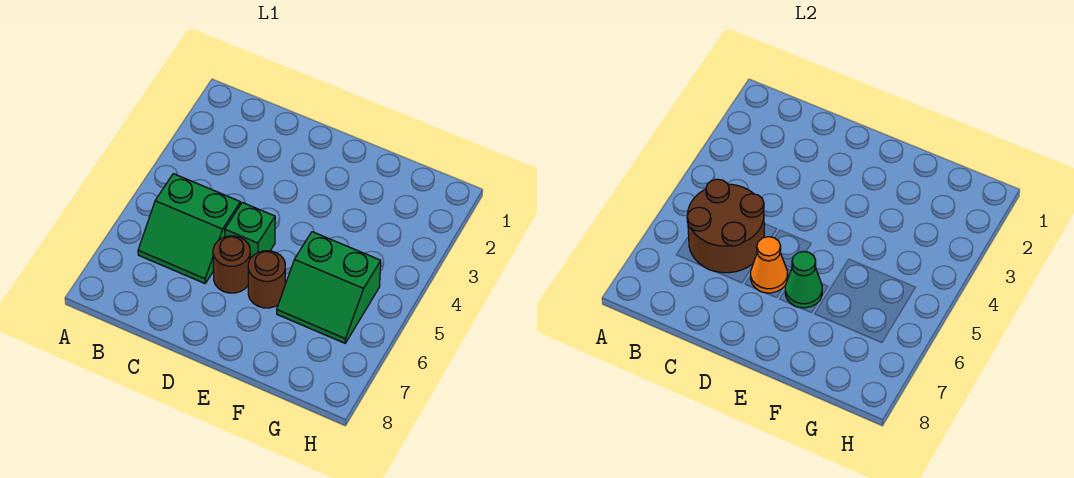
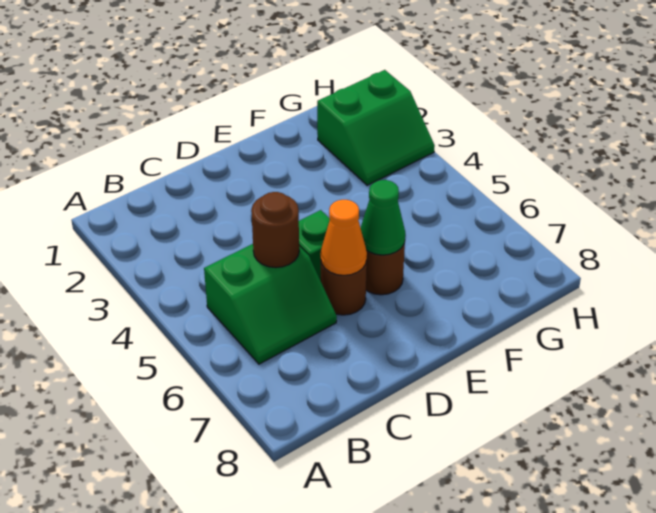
brown round brick B5:C6 level 2 -> brown round brick C5 level 2
green slope F5:G6 level 1 top 5 -> green slope G2:H3 level 1 top 2

